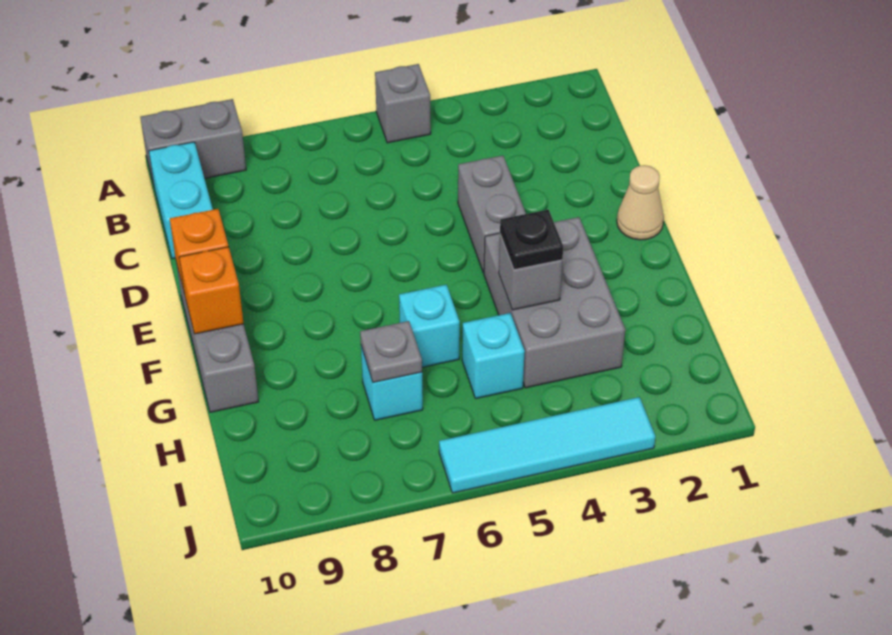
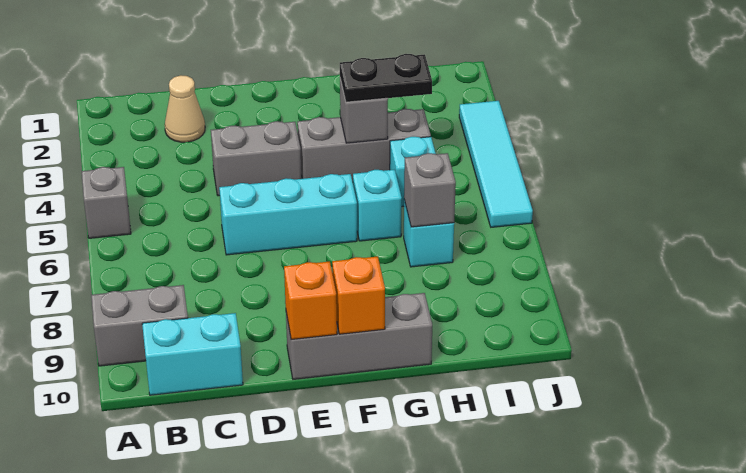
grey brick A9:A10 level 1 -> grey brick A9:B9 level 1
none -> cyan brick D6:F6 level 1
tan cone E1 level 1 -> tan cone C2 level 1
grey brick F3:H4 level 1 -> grey brick F4:H4 level 1
black plate G4 level 3 -> black plate G4:H4 level 3
grey plate H7 level 2 -> grey brick H7 level 2

